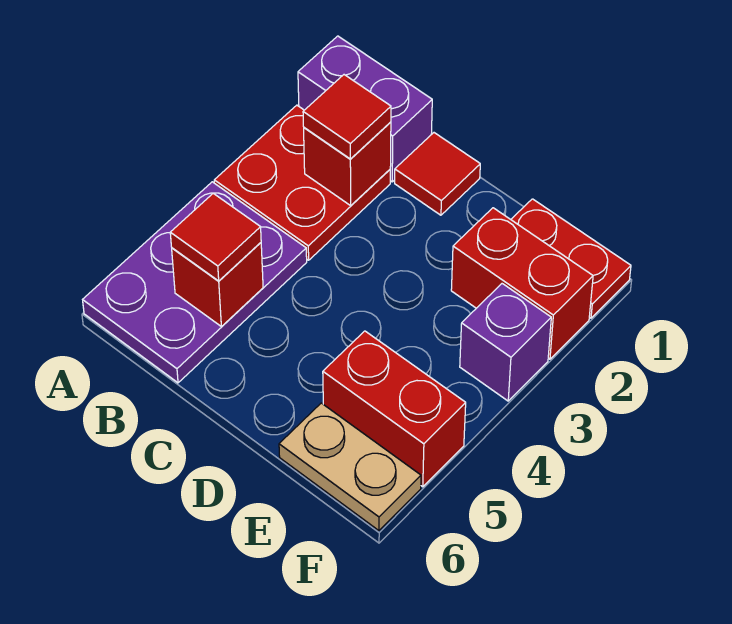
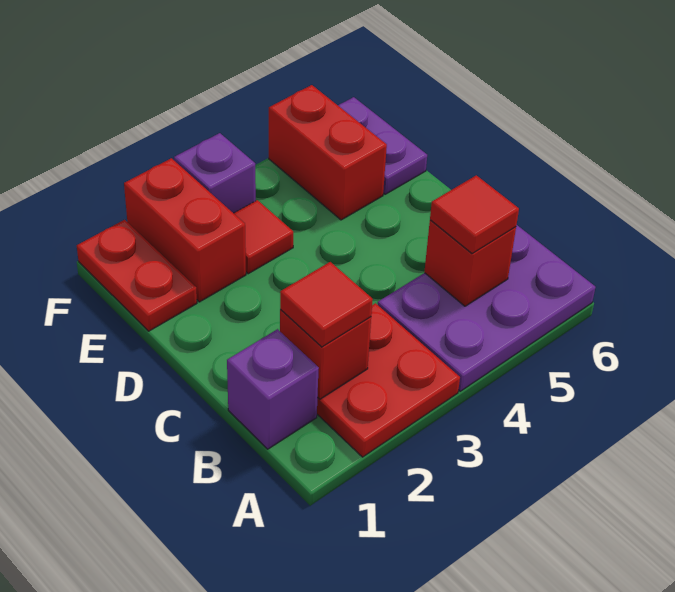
purple brick A1:B1 level 1 -> purple brick B1 level 1
red tile C1 level 1 -> red tile E3 level 1
tan plate E6:F6 level 1 -> purple plate E6:F6 level 1

